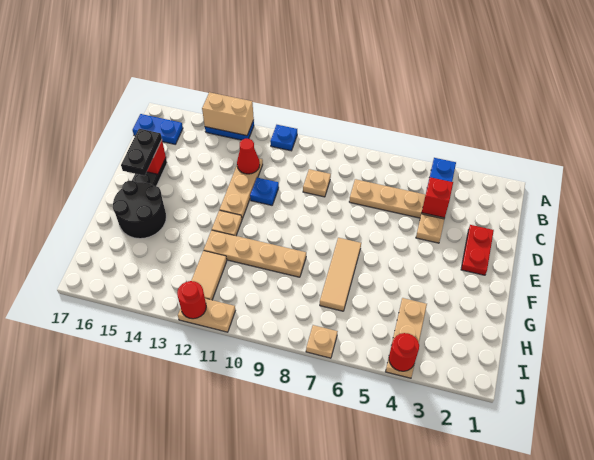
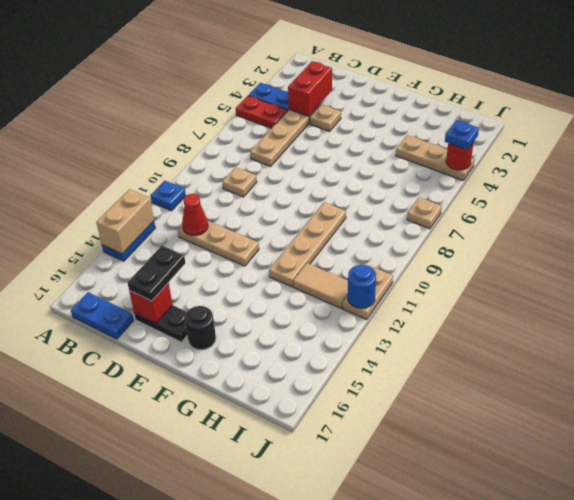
blue plate B16:B17 level 1 -> blue plate B17:C17 level 1
red brick C4 level 2 -> red brick C3:C4 level 2
red plate D2:E2 level 1 -> red plate A5:B5 level 1
blue plate D11 level 1 -> blue plate J4 level 3
black plate D16:E16 level 3 -> black plate D15:D16 level 3
tan tile F7:H7 level 1 -> none
tan plate F12 level 1 -> none
black round brick F15:G16 level 1 -> black round brick F16 level 1
red round brick J12 level 2 -> blue round brick J12 level 2

